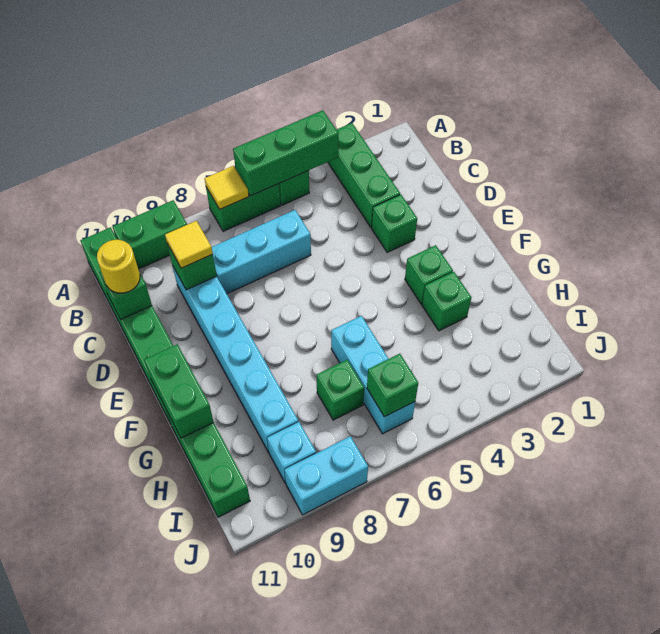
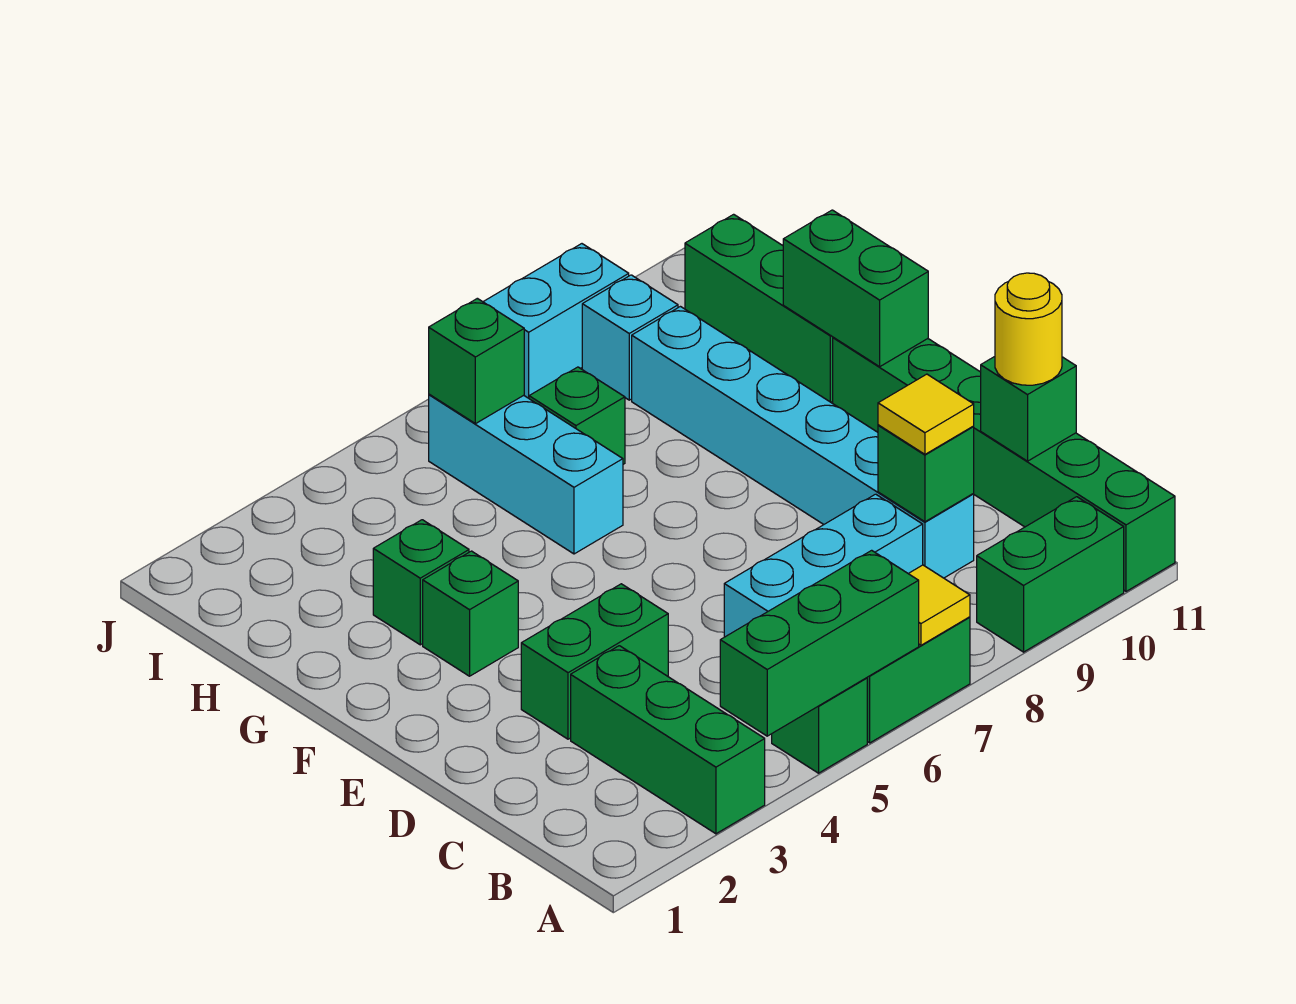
green brick D3 level 1 -> green brick D3:D4 level 1

